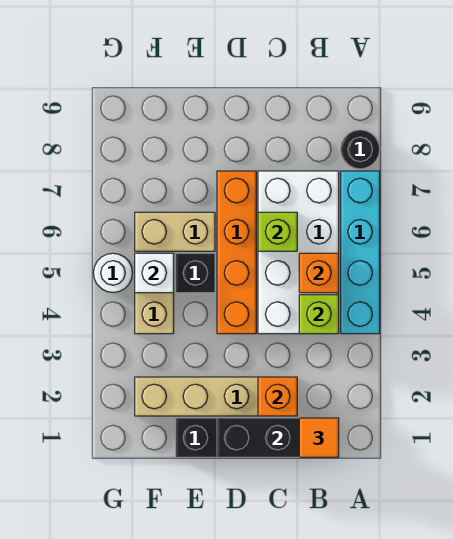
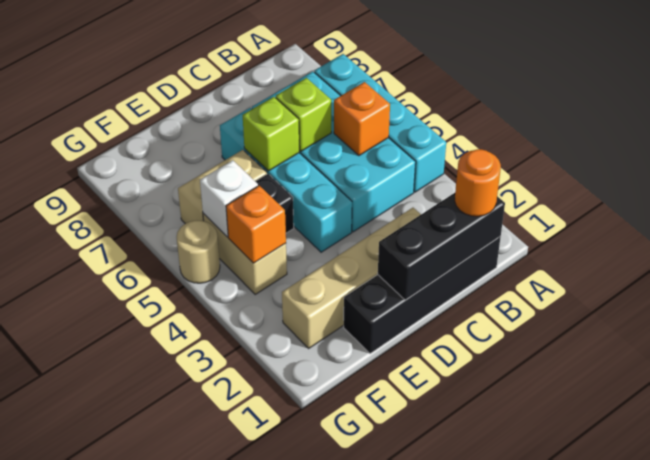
black round brick A8 level 1 -> none
orange tile B1 level 3 -> orange round brick B1 level 3
white brick B4:C7 level 1 -> cyan brick B4:C7 level 1
lime brick B4 level 2 -> lime brick D6 level 2
orange brick C2 level 2 -> orange brick F4 level 2
orange brick D4:D7 level 1 -> cyan brick D4:D7 level 1
white round brick G5 level 1 -> tan round brick G5 level 1

